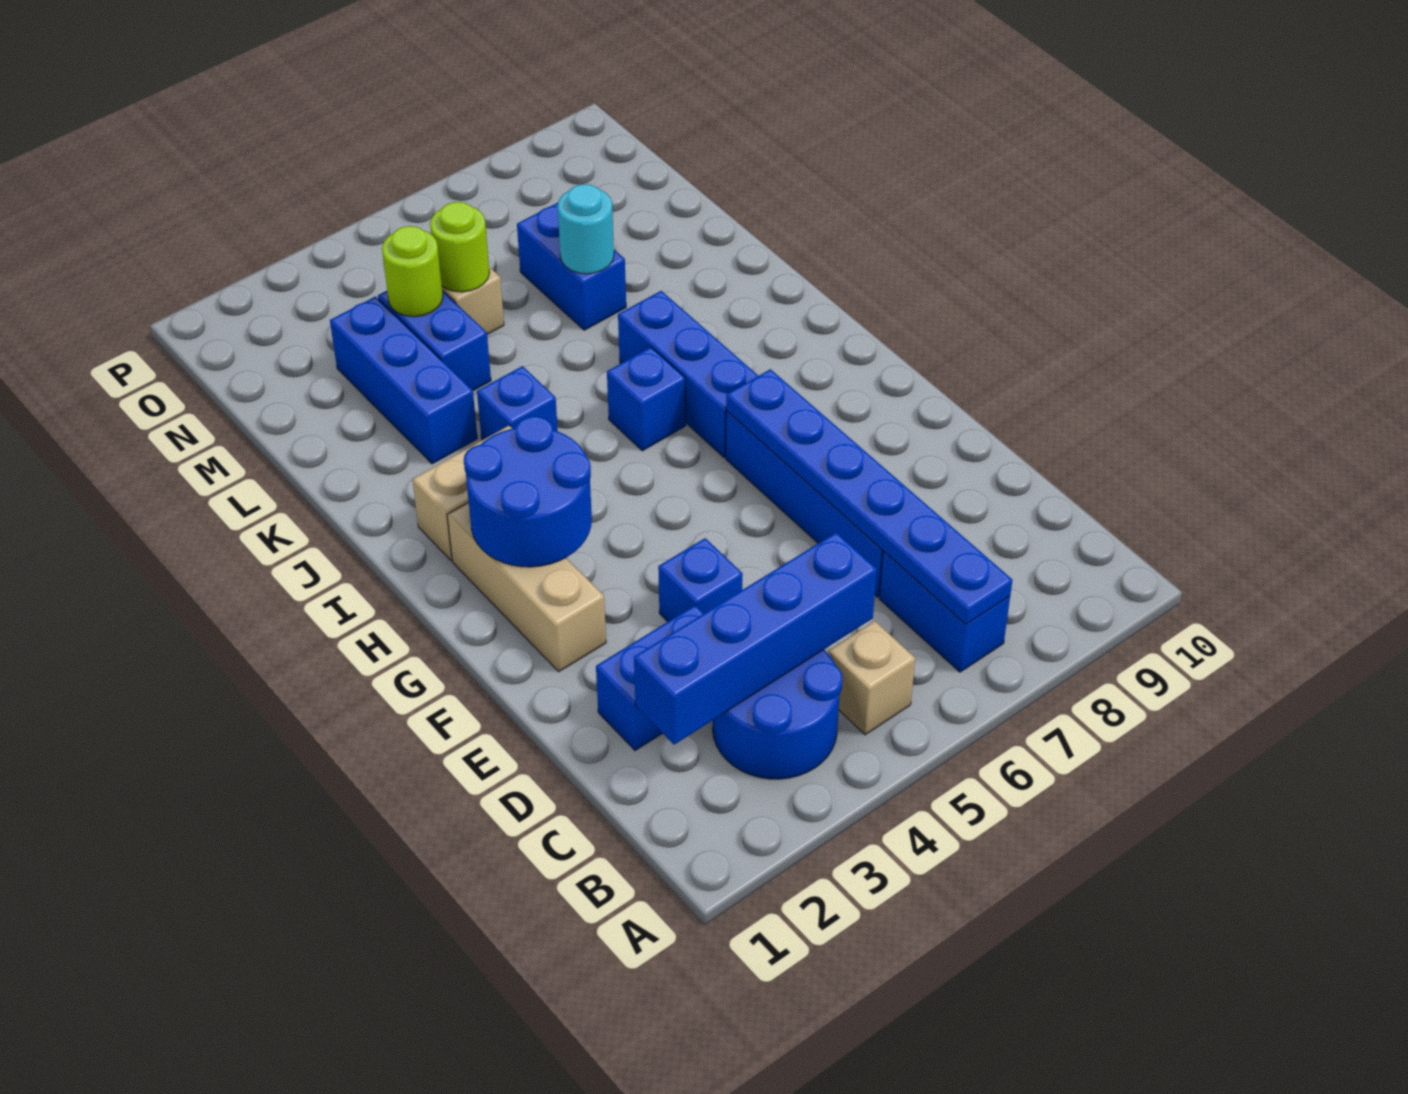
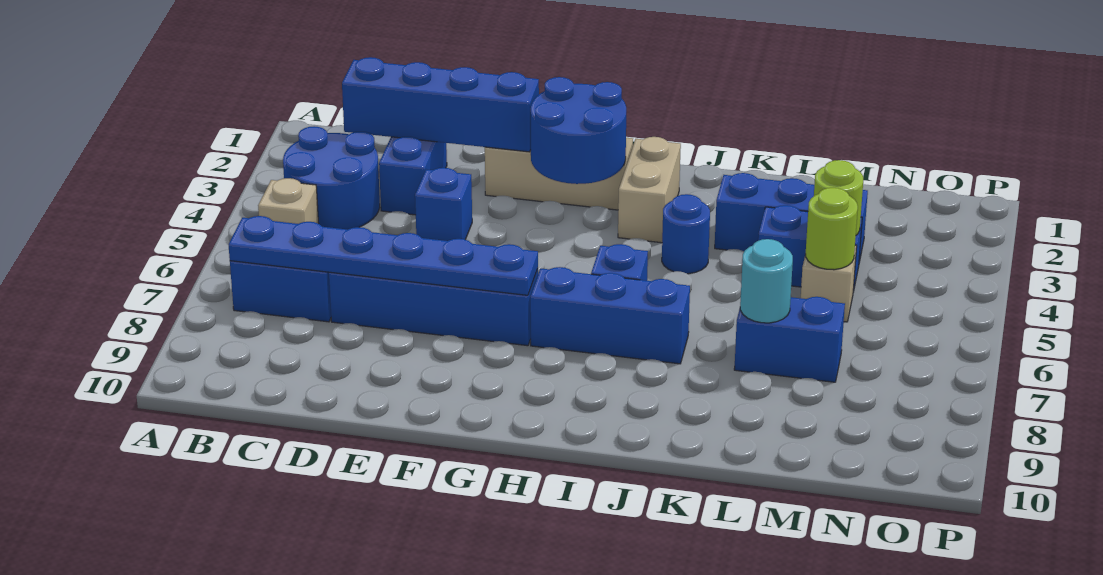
blue brick C2:C5 level 2 -> blue brick C2:F2 level 2
blue brick J4 level 1 -> blue round brick J4 level 1

